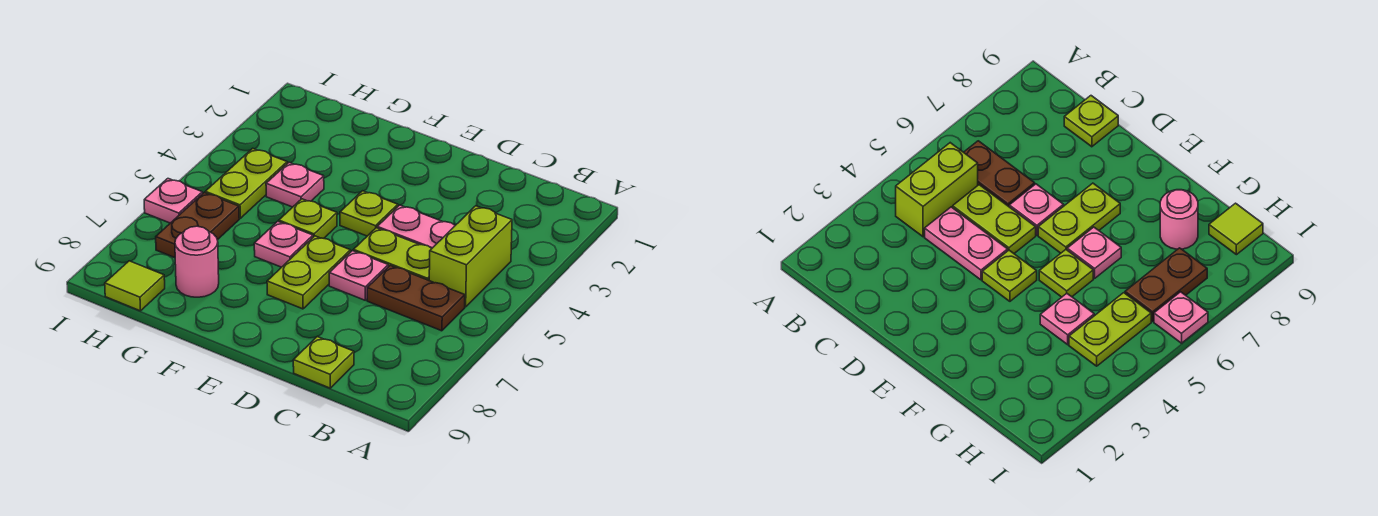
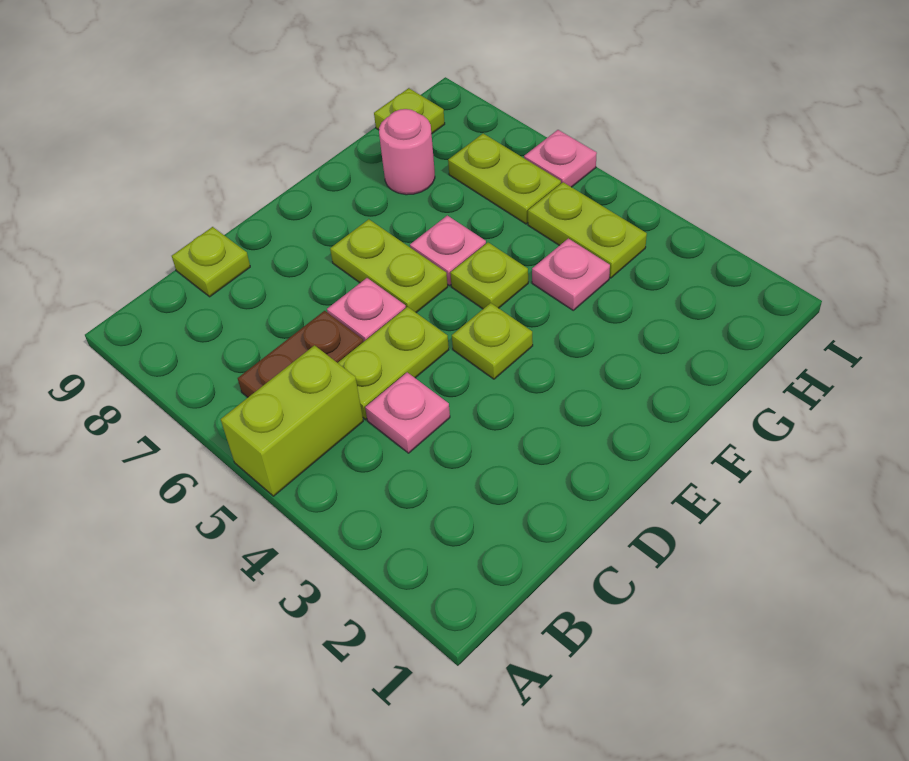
lime brick B4:B5 level 1 -> lime brick A5:B5 level 1
pink plate C4:D4 level 1 -> pink plate C4 level 1
brown plate H6:H7 level 1 -> lime plate H6:H7 level 1
lime tile H9 level 1 -> lime plate H9 level 1

